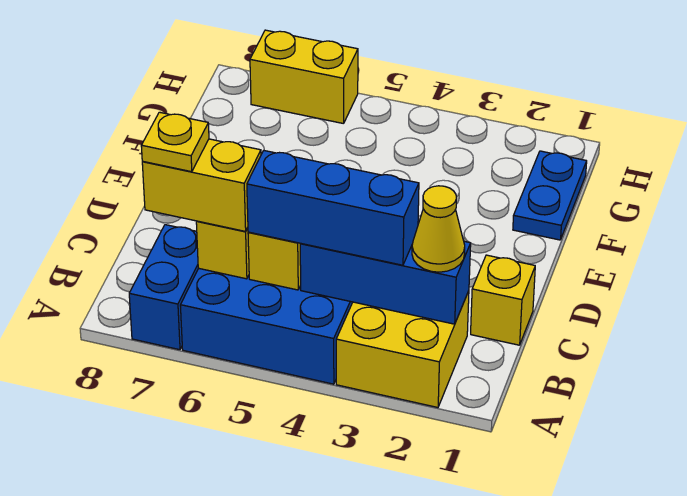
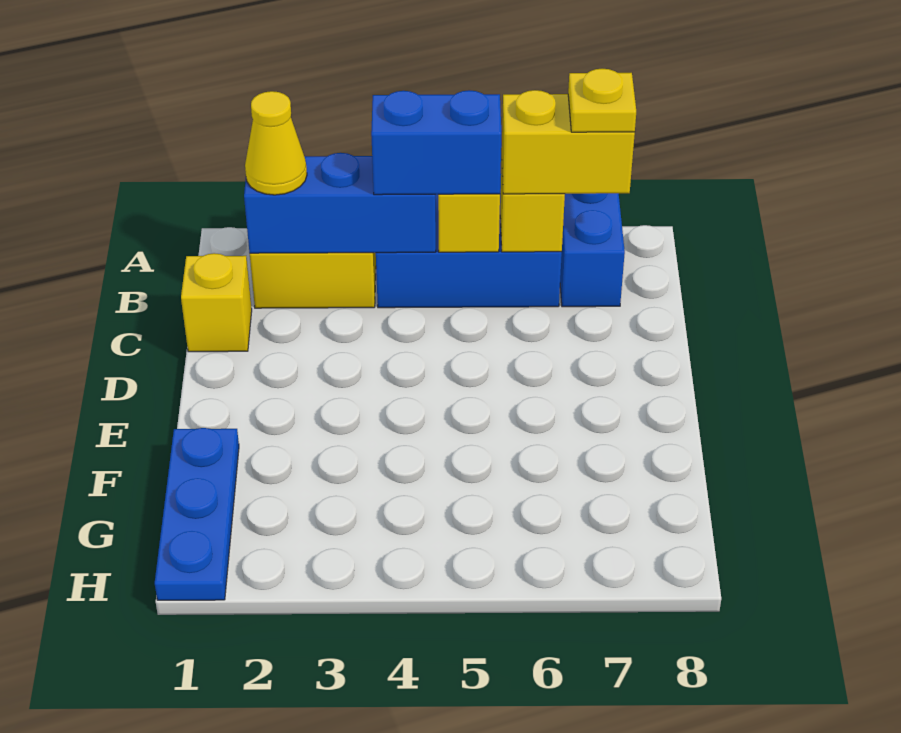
blue brick B3:B5 level 3 -> blue brick B4:B5 level 3
blue plate F1:G1 level 1 -> blue plate F1:H1 level 1
yellow brick H6:H7 level 1 -> none

